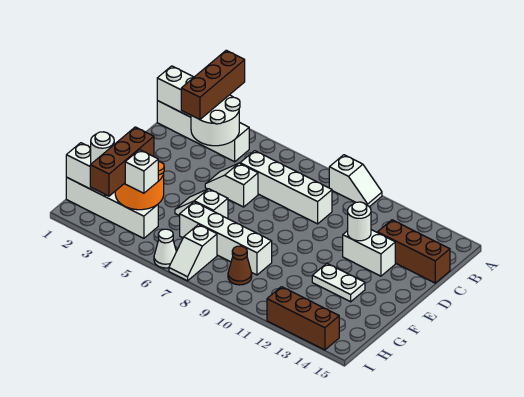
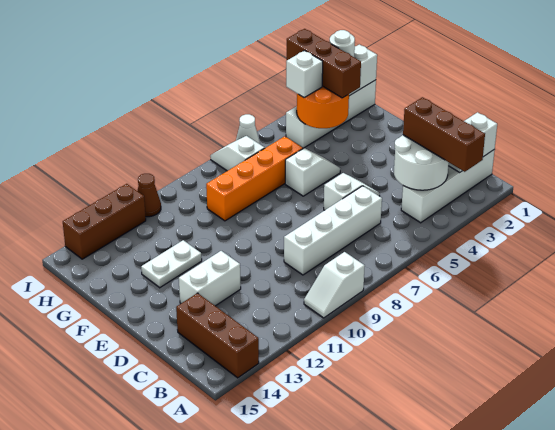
brown brick C13:C15 level 1 -> brown brick A14:C14 level 1
white round brick D12 level 2 -> none
white brick G6:G9 level 1 -> orange brick G6:G9 level 1
brown cone H9 level 1 -> brown cone I11 level 1

